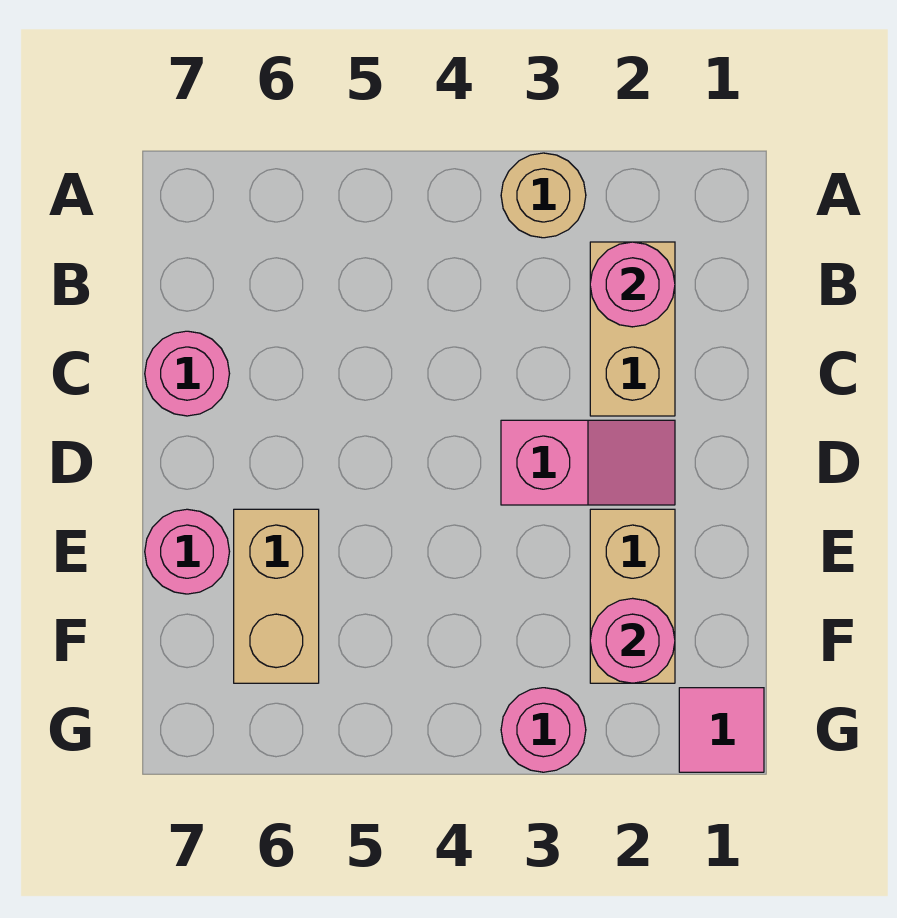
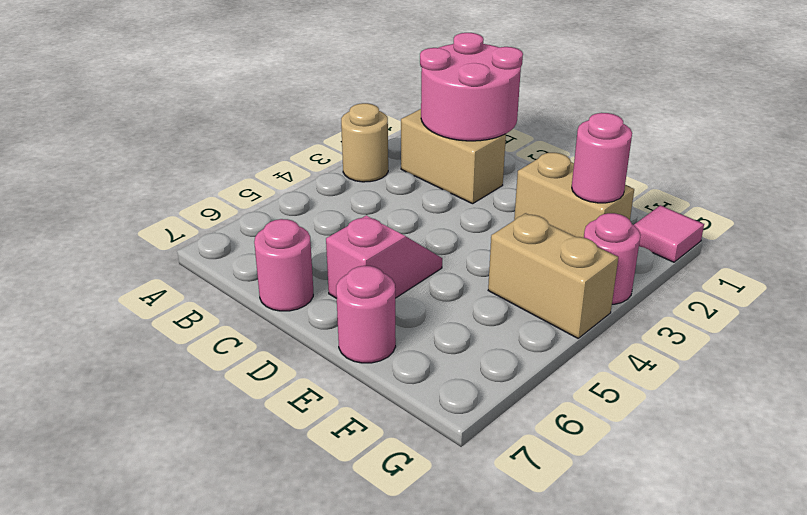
pink round brick B2 level 2 -> pink round brick B1:C2 level 2
pink slope D2:D3 level 1 top 3 -> pink slope D5:D6 level 1 top 6
tan brick E6:F6 level 1 -> tan brick F4:G4 level 1

